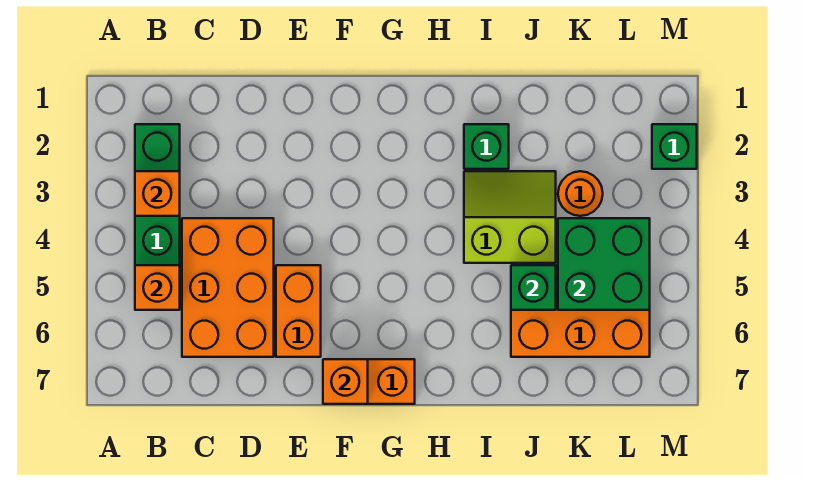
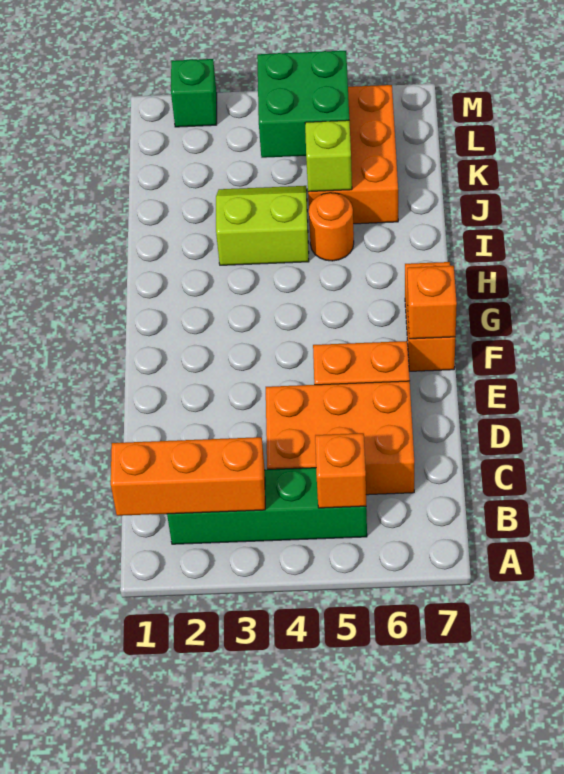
orange brick B3 level 2 -> orange brick B1:B3 level 2
green brick I2 level 1 -> none
lime slope I3:J4 level 1 top 4 -> lime slope I3:J4 level 1 top I
green brick J5 level 2 -> lime brick J5 level 2
orange round brick K3 level 1 -> orange round brick I5 level 1

